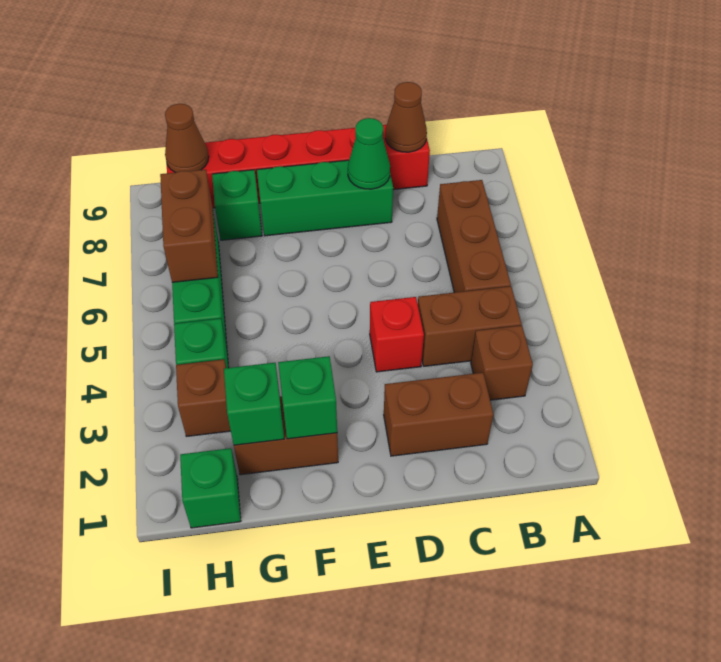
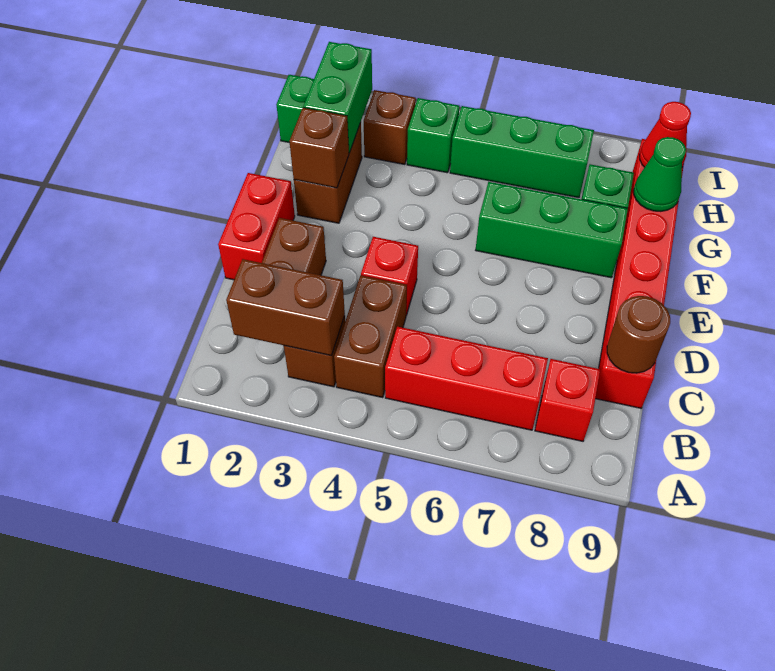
brown brick B5:B7 level 1 -> red brick B5:B7 level 1
none -> red brick B8 level 1
brown cone C9 level 2 -> brown round brick C9 level 2
none -> red brick D1:E1 level 1
green brick D8:F8 level 1 -> green brick F6:F8 level 1
green cone D8 level 2 -> green cone G9 level 2
green brick F2 level 2 -> brown brick F2 level 2
green brick G2 level 2 -> green brick G2:H2 level 2
brown brick H6:H7 level 2 -> brown brick B2:B3 level 2
brown cone H9 level 2 -> red cone H9 level 2

